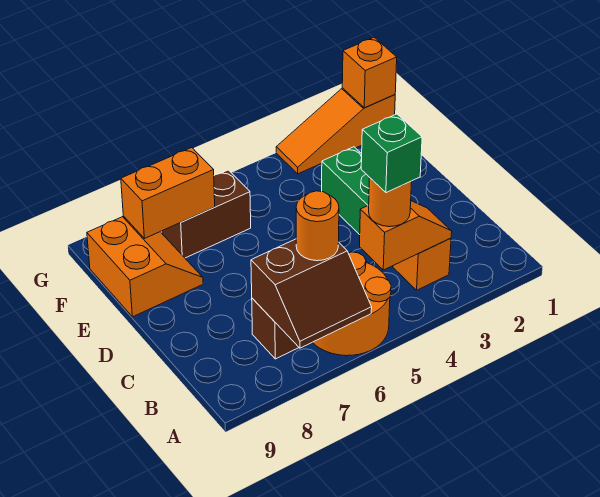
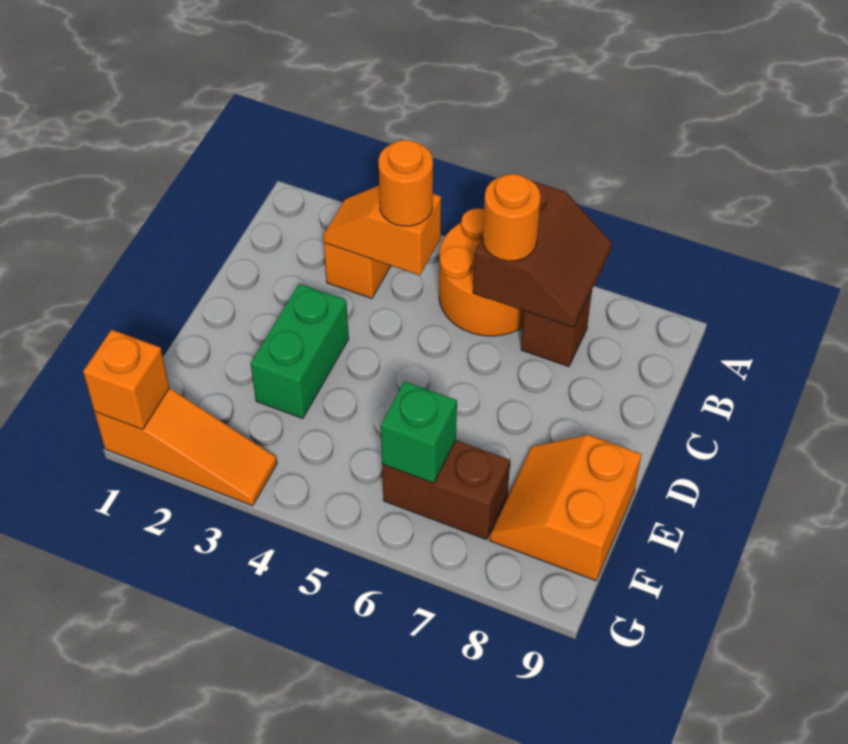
brown slope A6:B7 level 2 top B -> brown slope A6:B7 level 2 top 6
green brick B4 level 4 -> green brick F6 level 2
orange brick F7:F8 level 2 -> none

